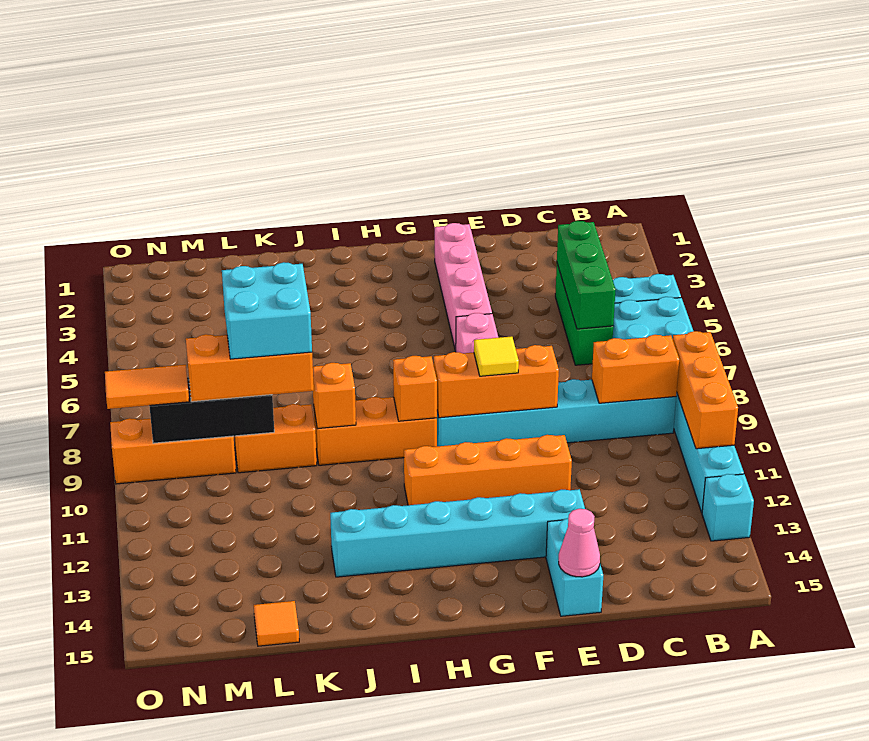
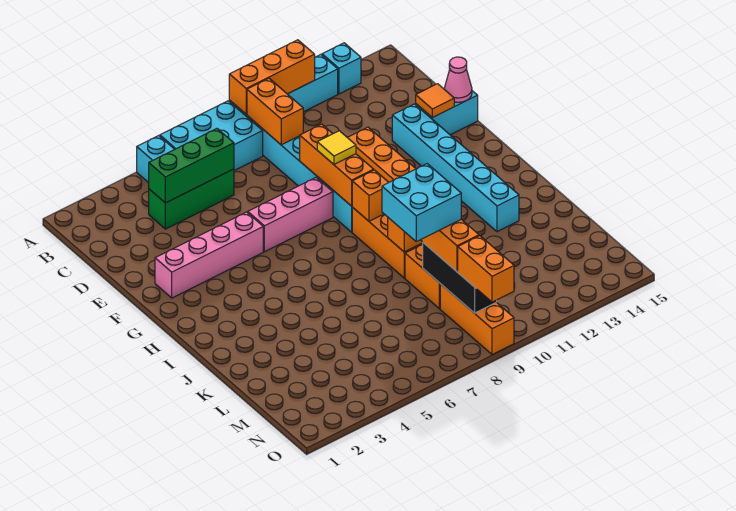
orange tile L15 level 1 -> orange tile E14 level 2
orange tile N9:O9 level 3 -> orange brick N9:O9 level 3

